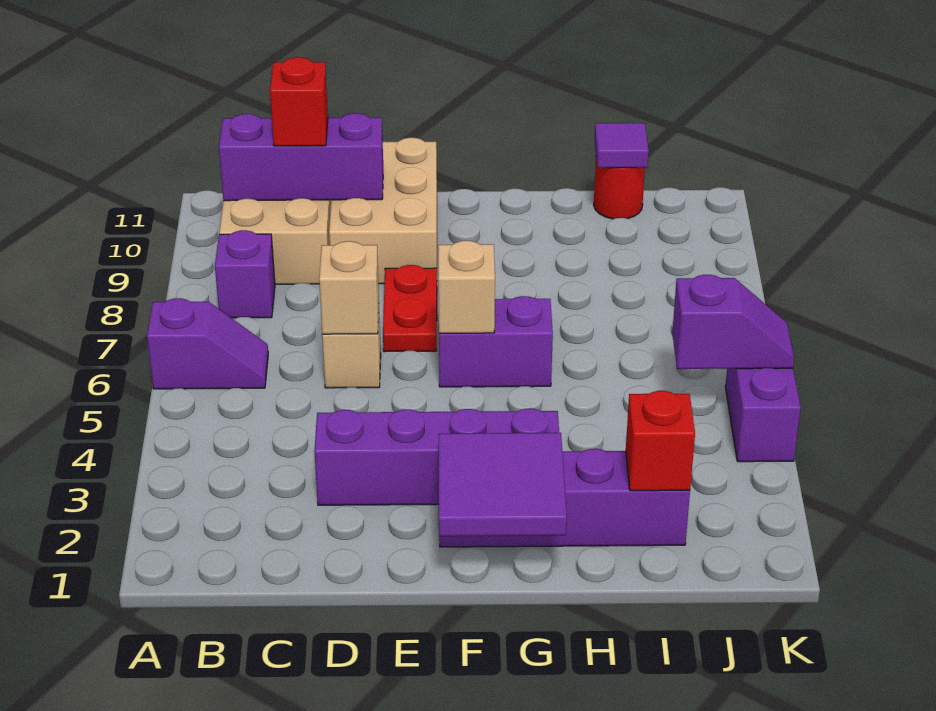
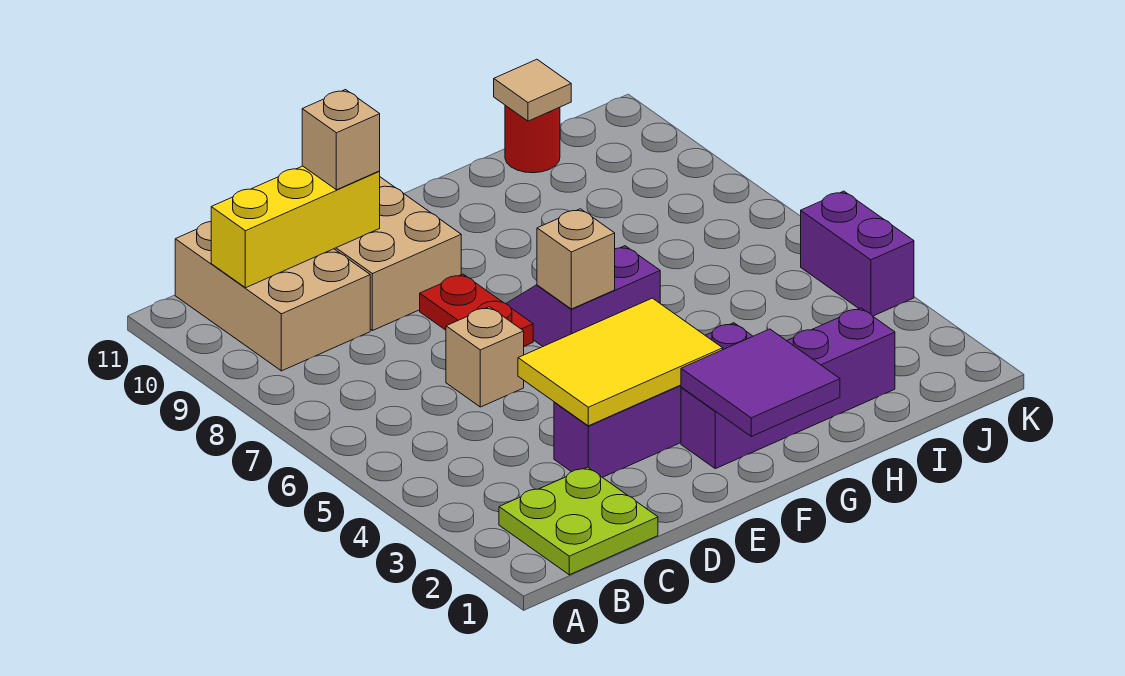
purple slope A6:B6 level 1 top A -> none
none -> lime plate B1:C2 level 1
purple brick B8 level 1 -> none
purple brick B10:D10 level 2 -> yellow brick B10:D10 level 2
red brick C10 level 3 -> none
none -> yellow tile D3:F4 level 2
tan brick D6 level 2 -> tan brick D10 level 3
red brick I2 level 2 -> none
purple tile I11 level 2 -> tan tile I11 level 2
purple slope J5:K5 level 2 top J -> none

